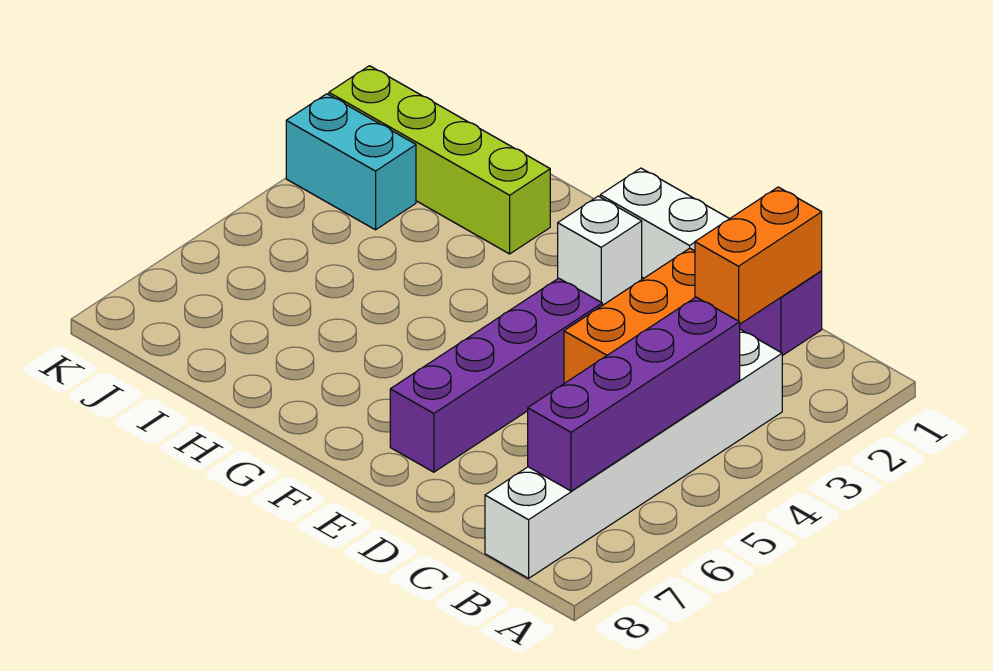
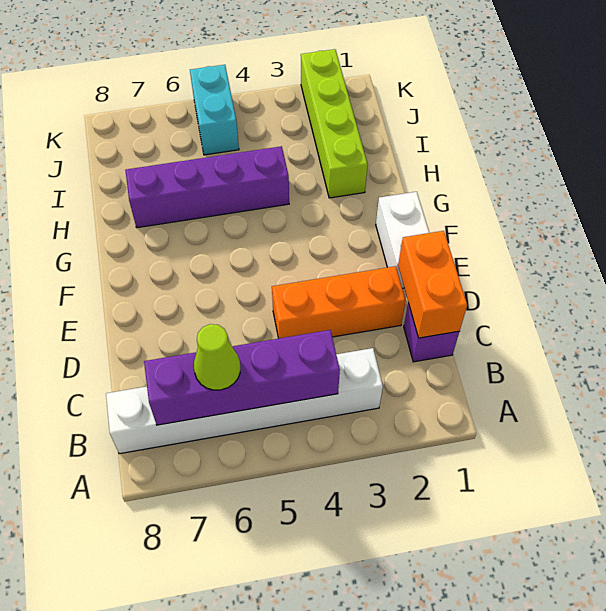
none -> lime cone B6 level 3
orange brick C1:C2 level 2 -> orange brick C1:D1 level 2
purple brick E4:E7 level 1 -> purple brick H4:H7 level 1
white brick F2 level 1 -> none
cyan brick J3:K3 level 1 -> cyan brick J5:K5 level 1

